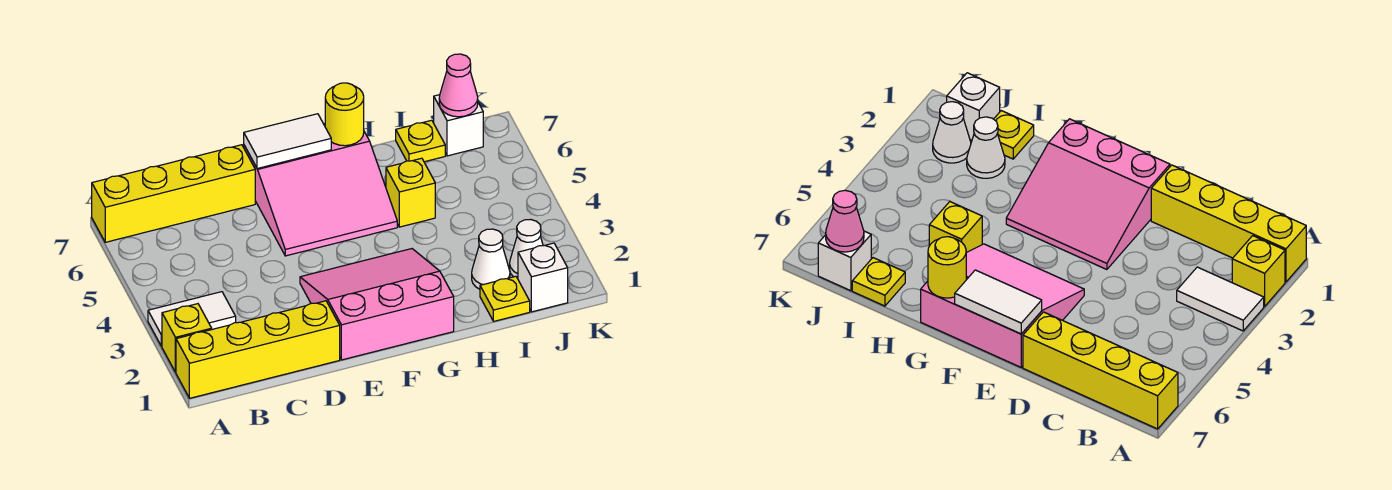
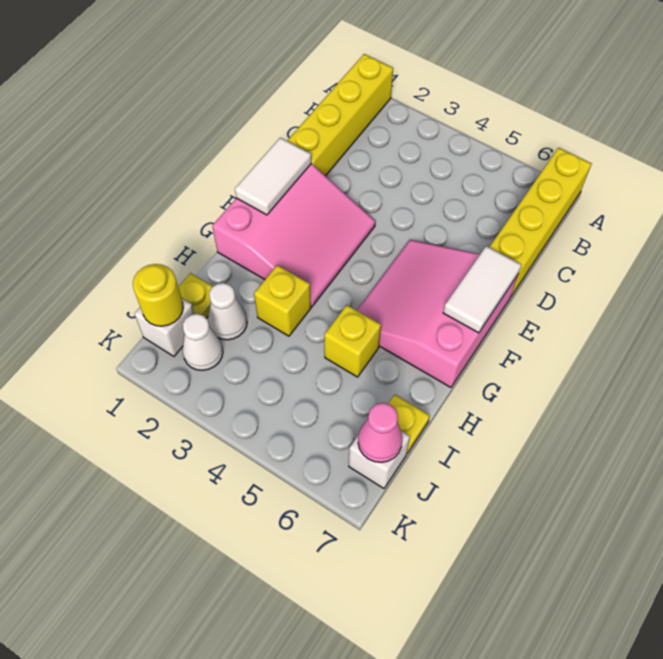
yellow brick A2 level 1 -> yellow brick H3 level 1
white tile A3:B3 level 1 -> white tile E1:F1 level 2
yellow round brick G7 level 2 -> yellow round brick J1 level 2

